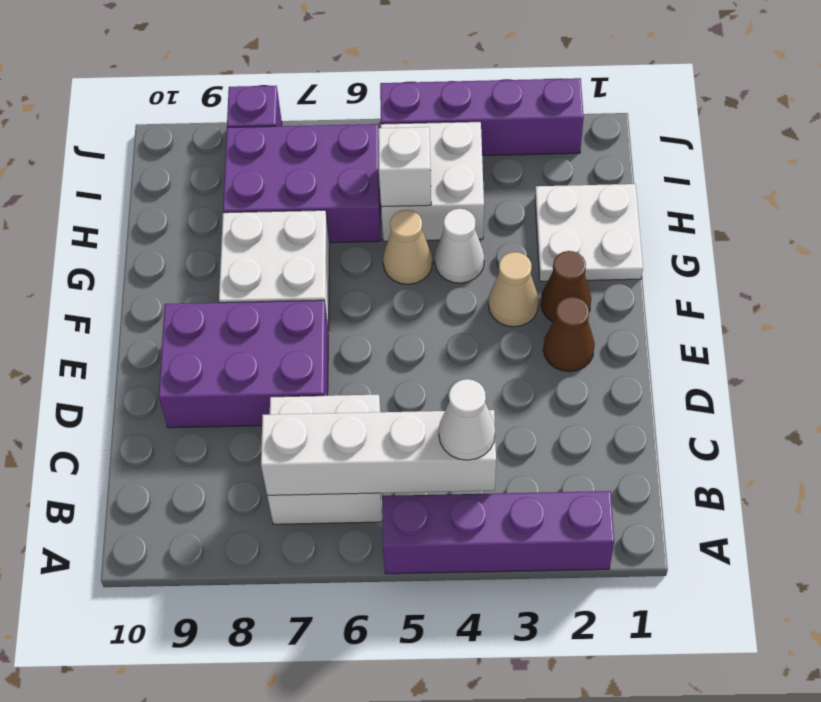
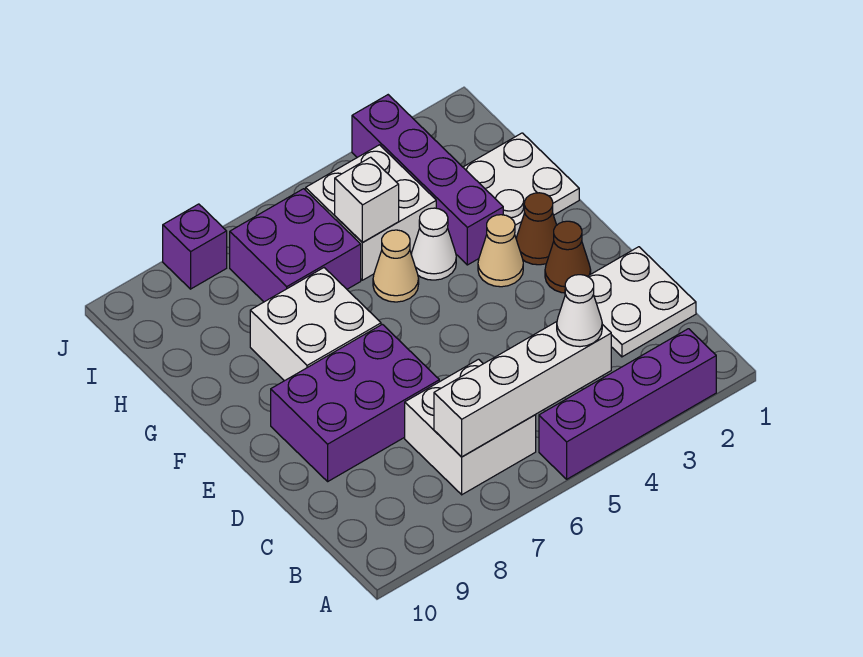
none -> white plate C1:D2 level 1
purple brick H6:I8 level 1 -> purple brick H6:I7 level 1
purple brick J2:J5 level 1 -> purple brick G3:J3 level 1

